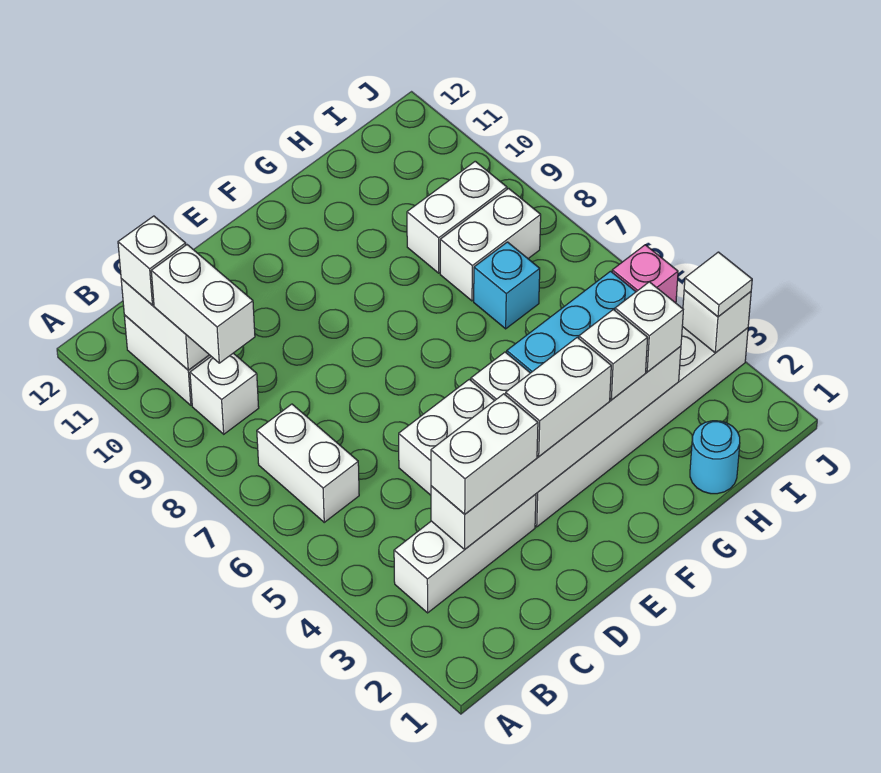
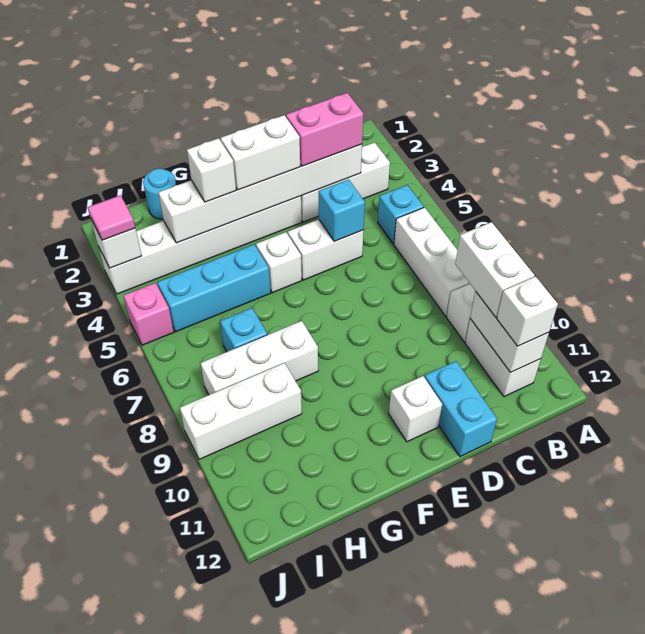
none -> cyan brick B5 level 1
white brick B6:B7 level 1 -> white brick B6:B8 level 1
white brick C3:D3 level 3 -> pink brick C3:D3 level 3
none -> cyan brick D5 level 2
none -> cyan brick D11:D12 level 1
white brick H3 level 3 -> white brick E11 level 1
white brick H8:I8 level 1 -> white brick G8:I8 level 1
white brick H9:I9 level 1 -> white brick H9:J9 level 1
white tile J3 level 3 -> pink tile J3 level 3

